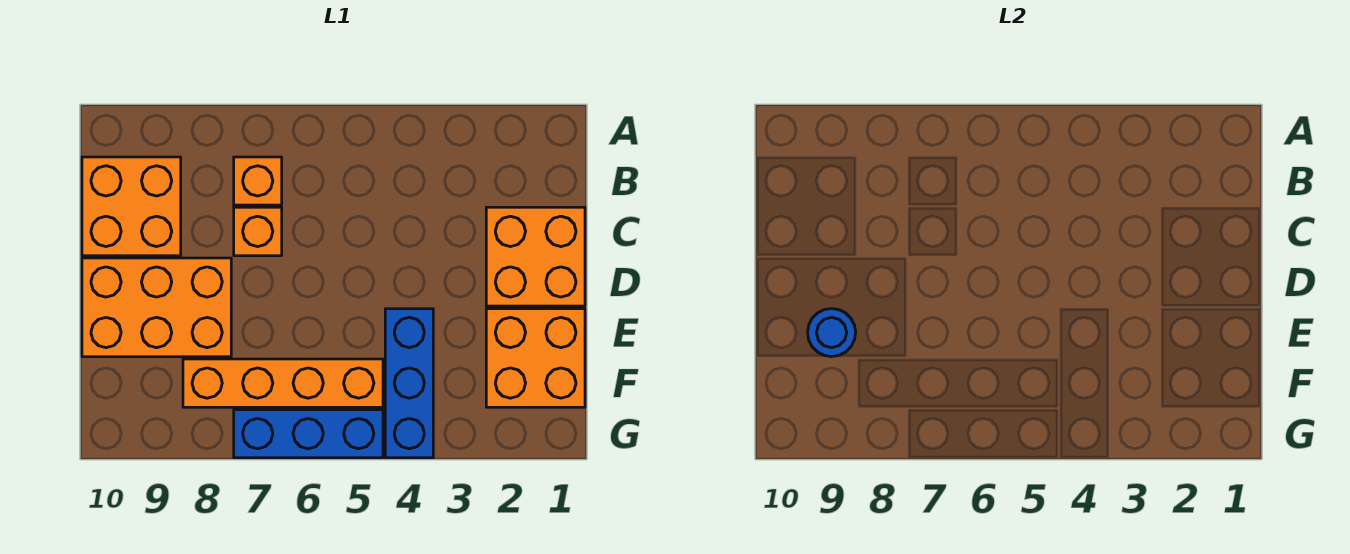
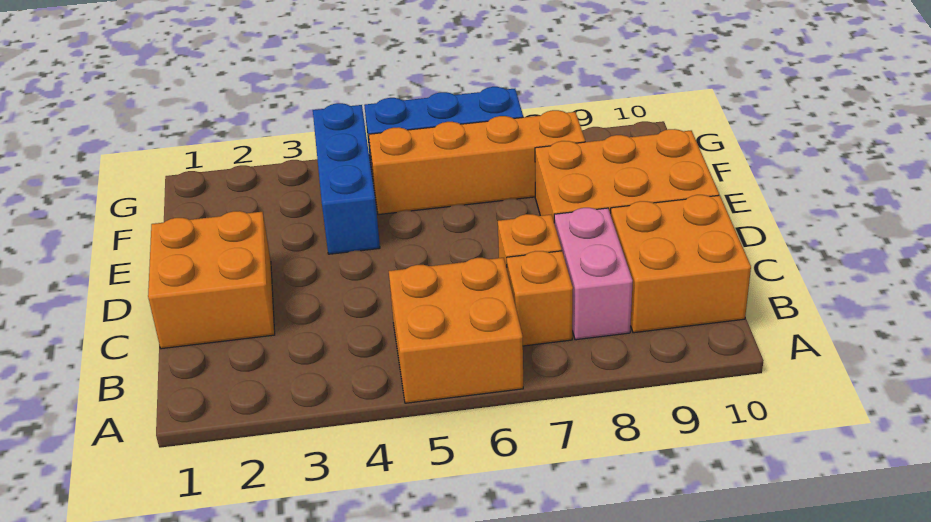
none -> pink brick B8:C8 level 1
orange brick E1:F2 level 1 -> orange brick A5:B6 level 1
blue round brick E9 level 2 -> none

